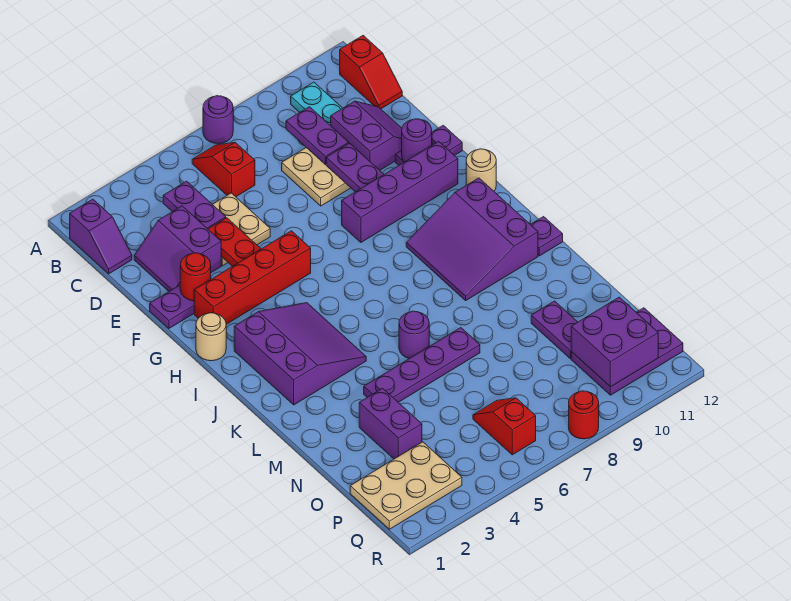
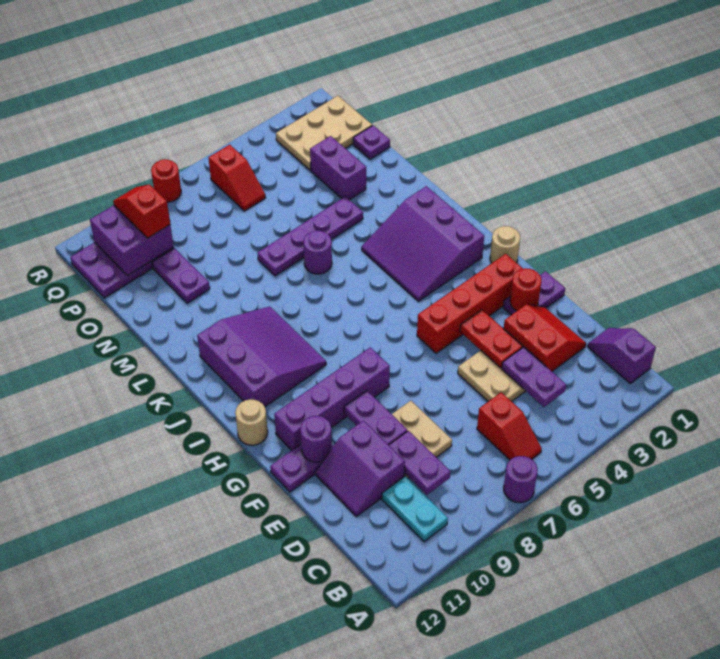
red slope B12:C12 level 1 top B -> red slope P10:Q10 level 3 top P
purple slope D2:E3 level 1 top 3 -> red slope D2:E3 level 1 top 3
purple plate K12 level 1 -> purple plate O1 level 1

